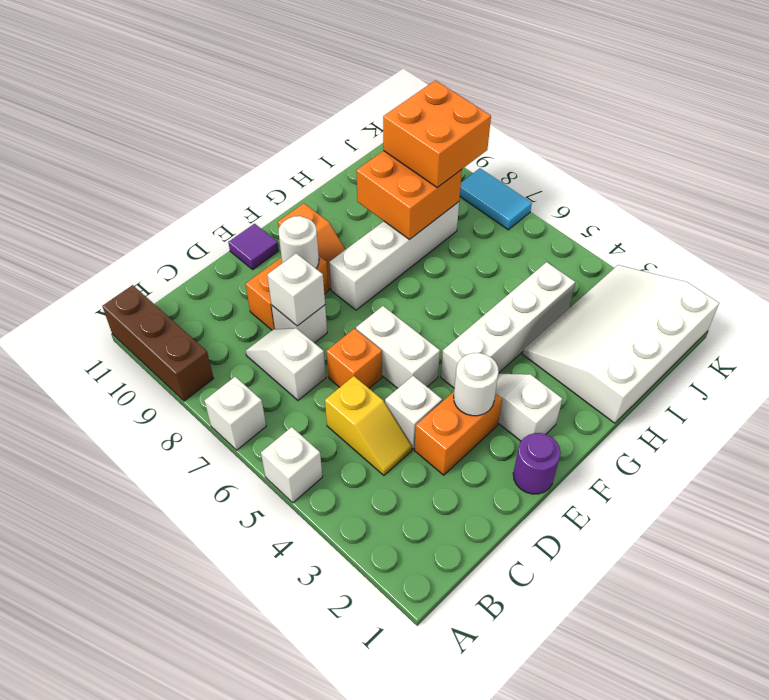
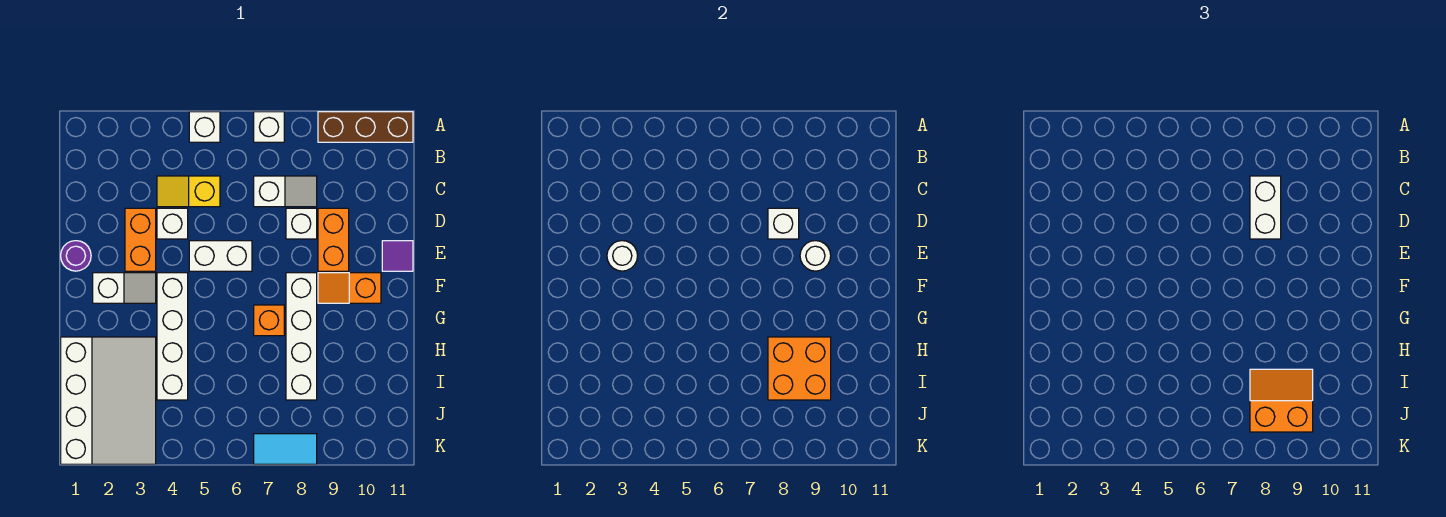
none -> white brick C8:D8 level 3
orange brick D6 level 1 -> orange brick G7 level 1
orange brick I8:J9 level 3 -> orange slope I8:J9 level 3 top J

